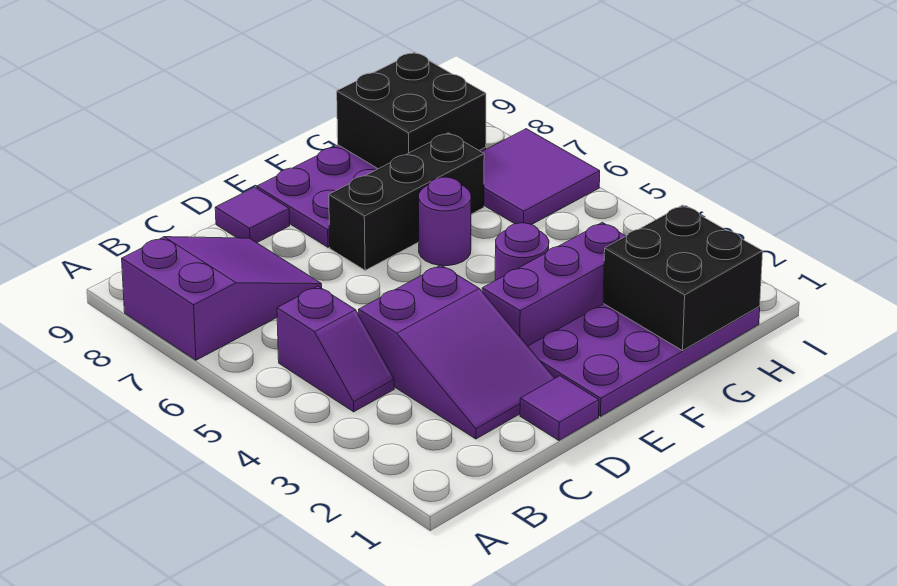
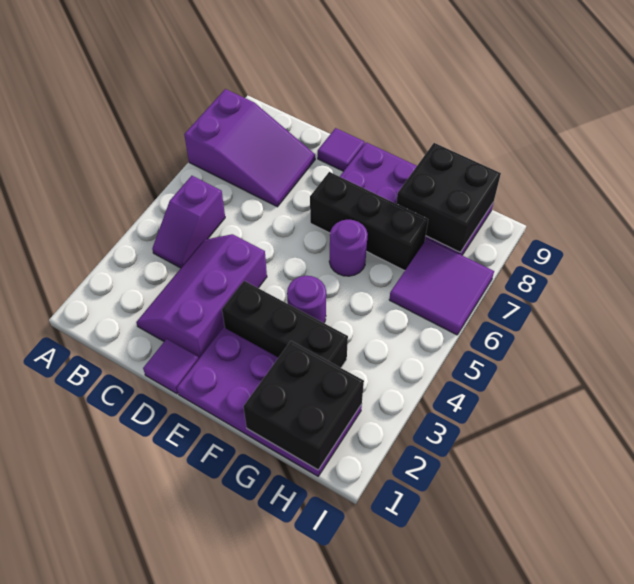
purple slope C2:D4 level 1 top 4 -> purple slope C2:D4 level 1 top D
purple brick E3:G3 level 1 -> black brick E3:G3 level 1

